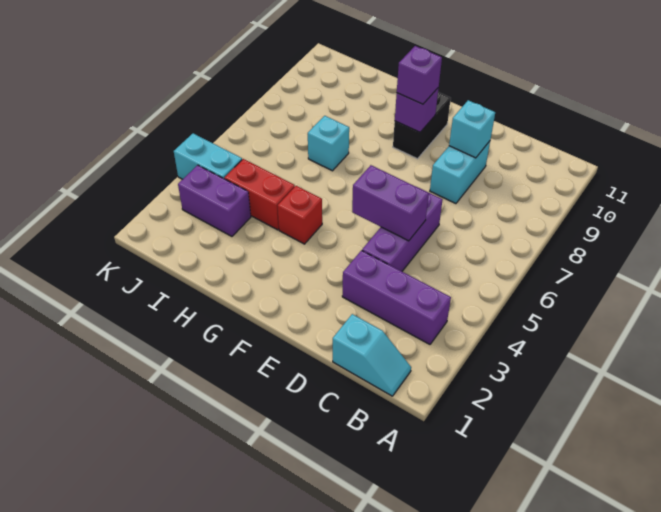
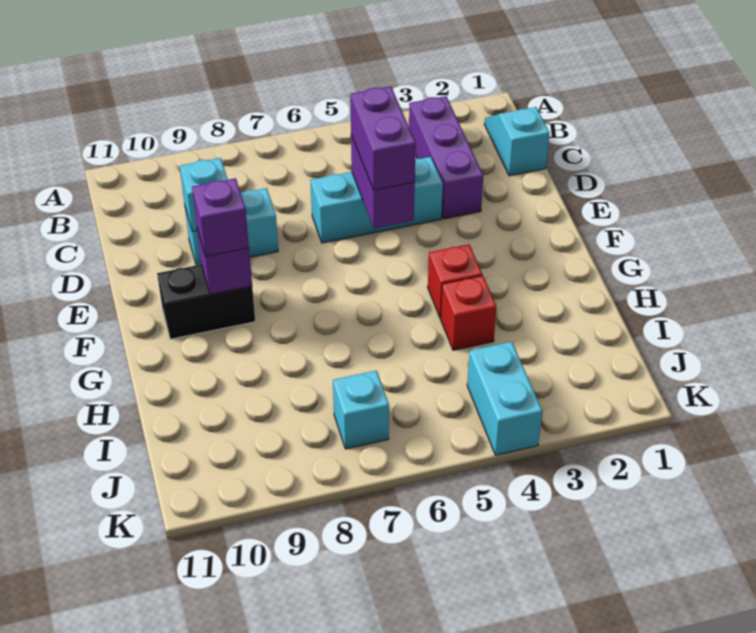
purple brick D4:D6 level 1 -> cyan brick D4:D6 level 1
red brick H4:I4 level 1 -> red brick H4 level 1
cyan brick H7 level 1 -> cyan brick J7 level 1
purple brick I3:J3 level 1 -> purple brick D5:E5 level 3

